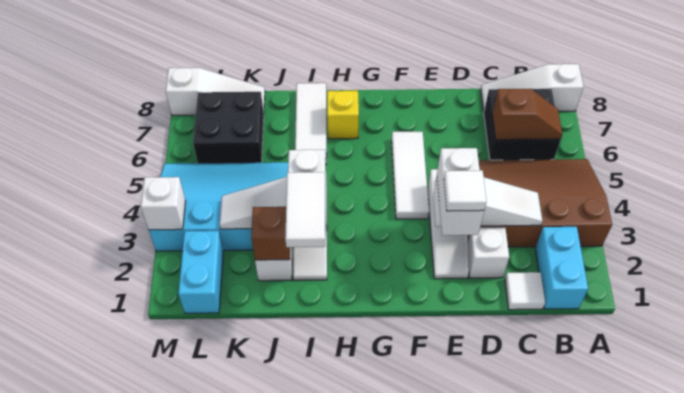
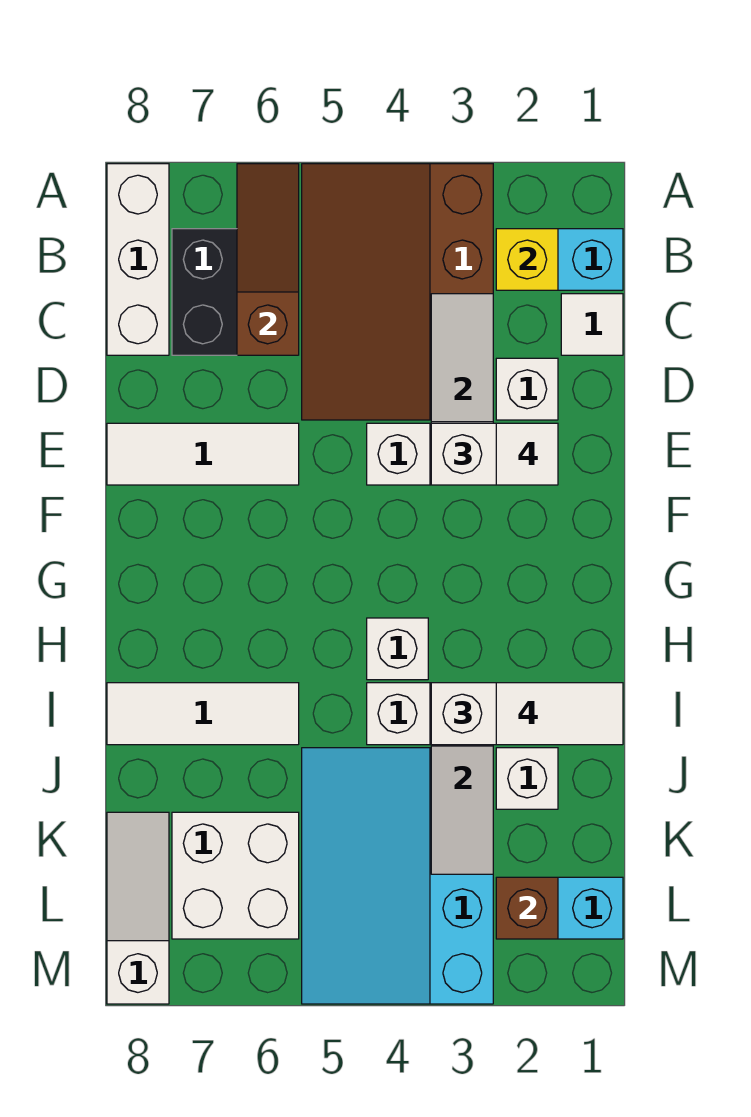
white slope A8:C8 level 1 top A -> white brick A8:C8 level 1
brown slope B6:C6 level 2 top C -> brown slope A6:C6 level 2 top C
white tile F4:F6 level 1 -> white tile E6:E8 level 1
yellow brick H7 level 1 -> yellow brick B2 level 2
brown brick J2 level 2 -> brown brick L2 level 2
black brick K6:L7 level 1 -> white brick K6:L7 level 1
white brick M3 level 2 -> white brick H4 level 1

